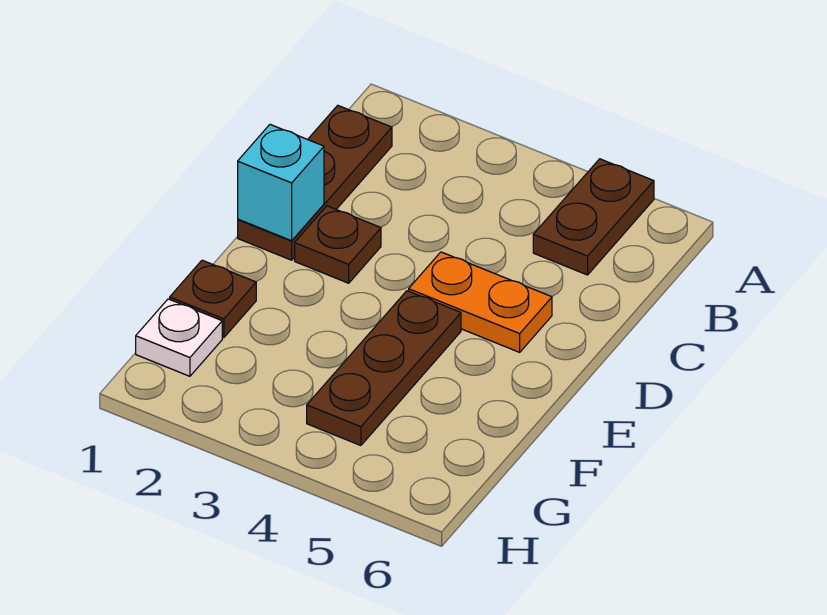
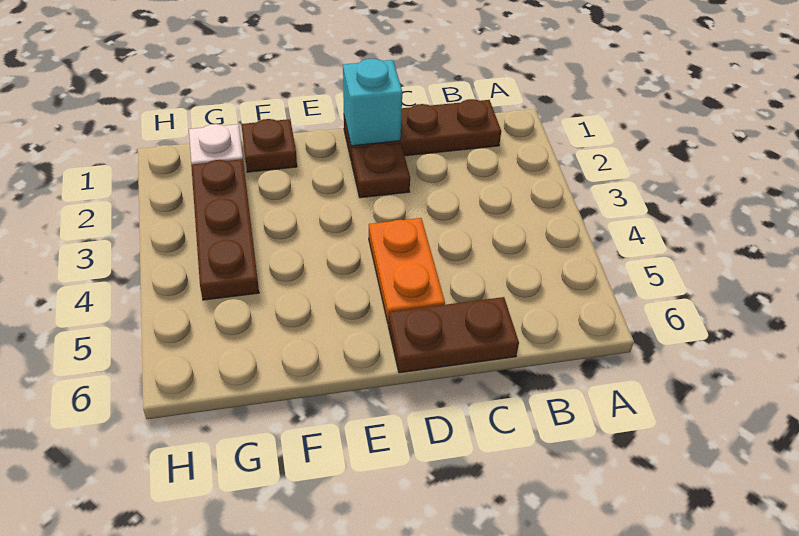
brown plate A5:B5 level 1 -> brown plate C6:D6 level 1
brown plate E4:G4 level 1 -> brown plate G2:G4 level 1

